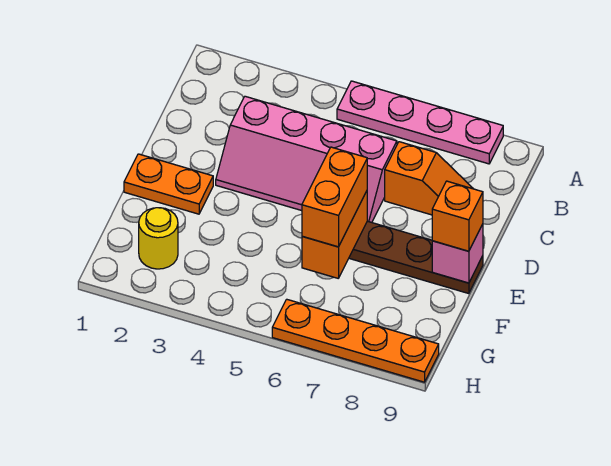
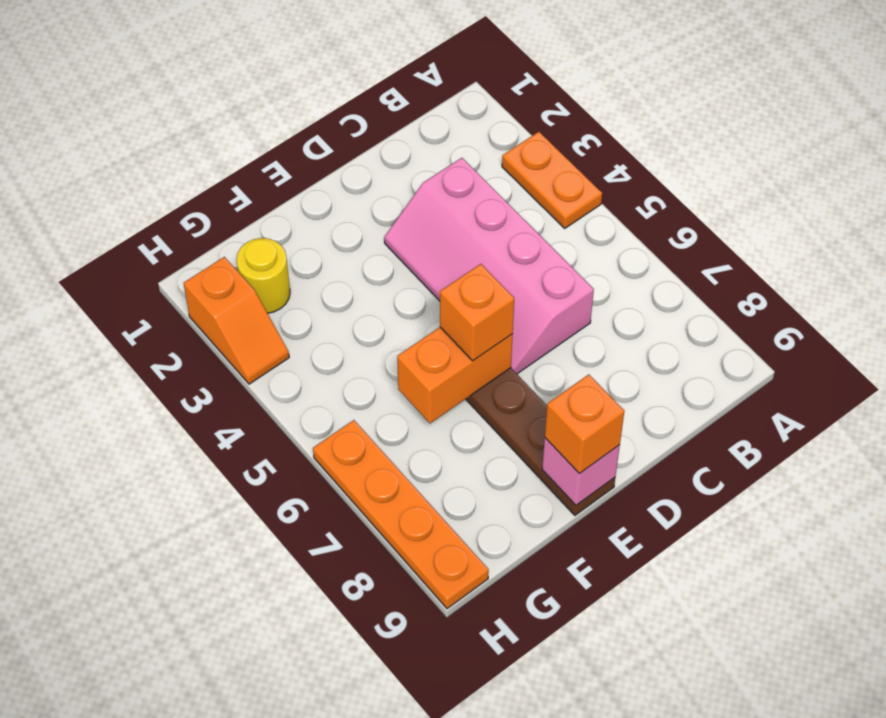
pink plate A5:A8 level 1 -> none
orange slope C7:C8 level 1 top 7 -> orange slope H2:H3 level 1 top 2
orange plate E1:E2 level 1 -> orange plate A3:A4 level 1
orange brick E6:F6 level 3 -> orange brick E6 level 3

